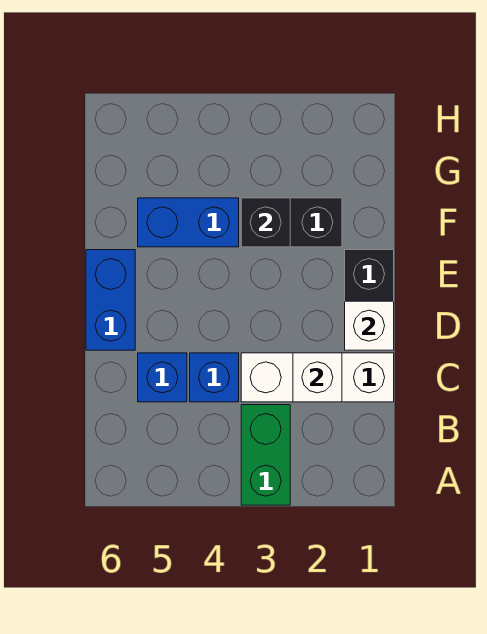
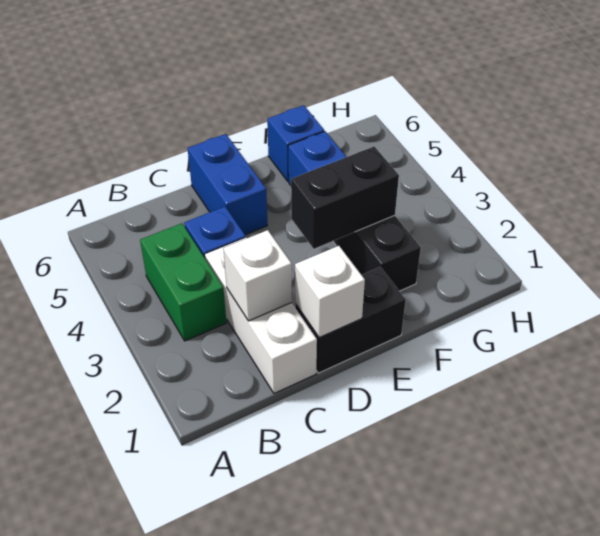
green brick A3:B3 level 1 -> green brick B3:B4 level 1
blue brick C5 level 1 -> blue brick F6 level 1
blue brick D6:E6 level 1 -> blue brick D5:D6 level 1
black brick F3 level 2 -> black brick E3:F3 level 2

